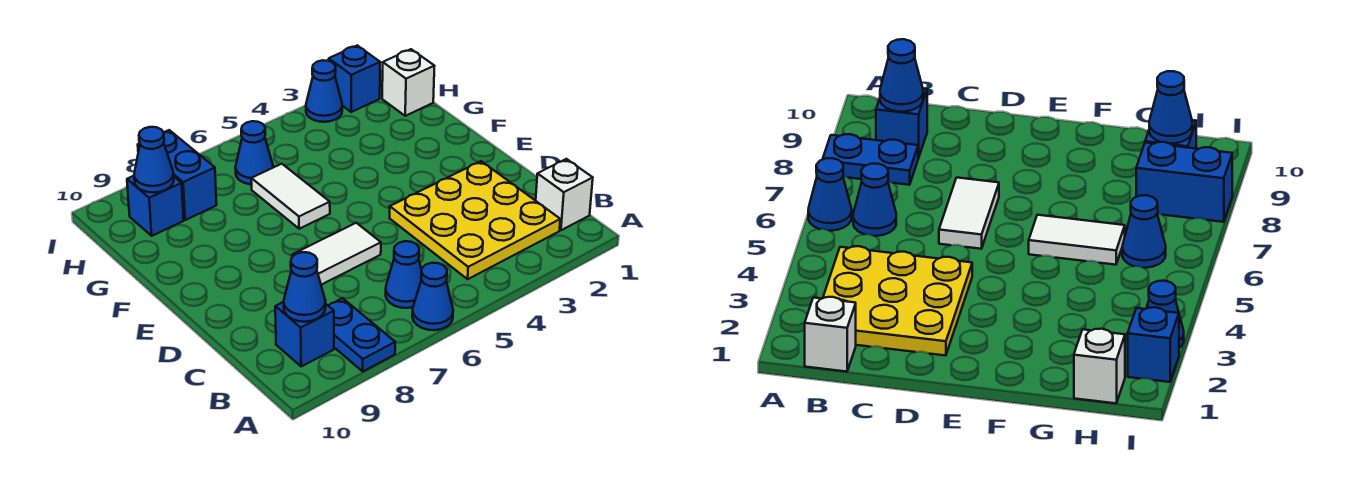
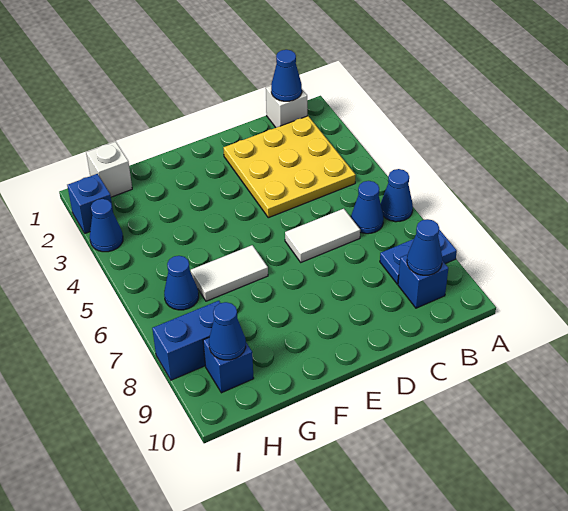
none -> blue cone B1 level 2
white tile D6:D7 level 1 -> white tile C6:D6 level 1

